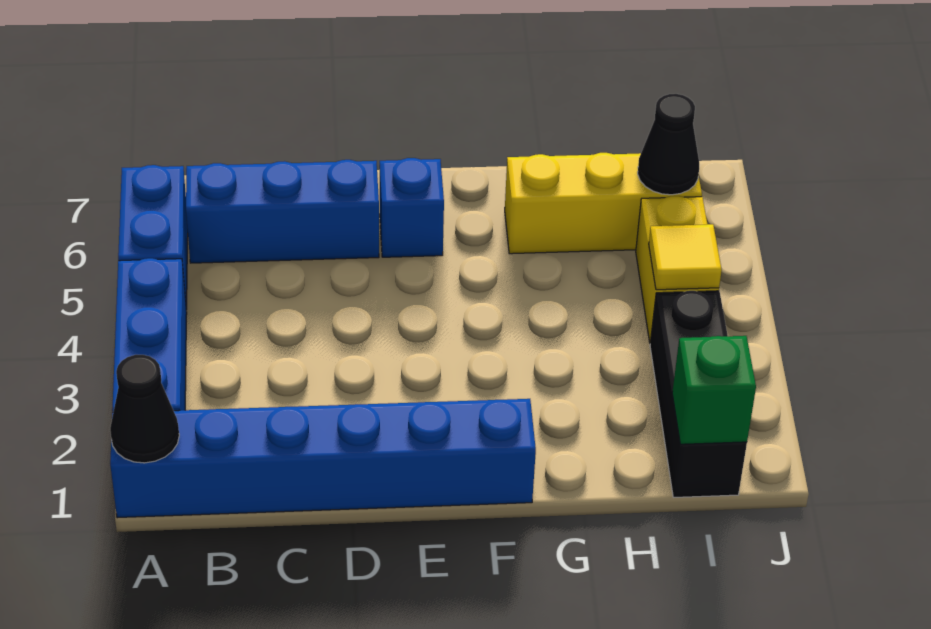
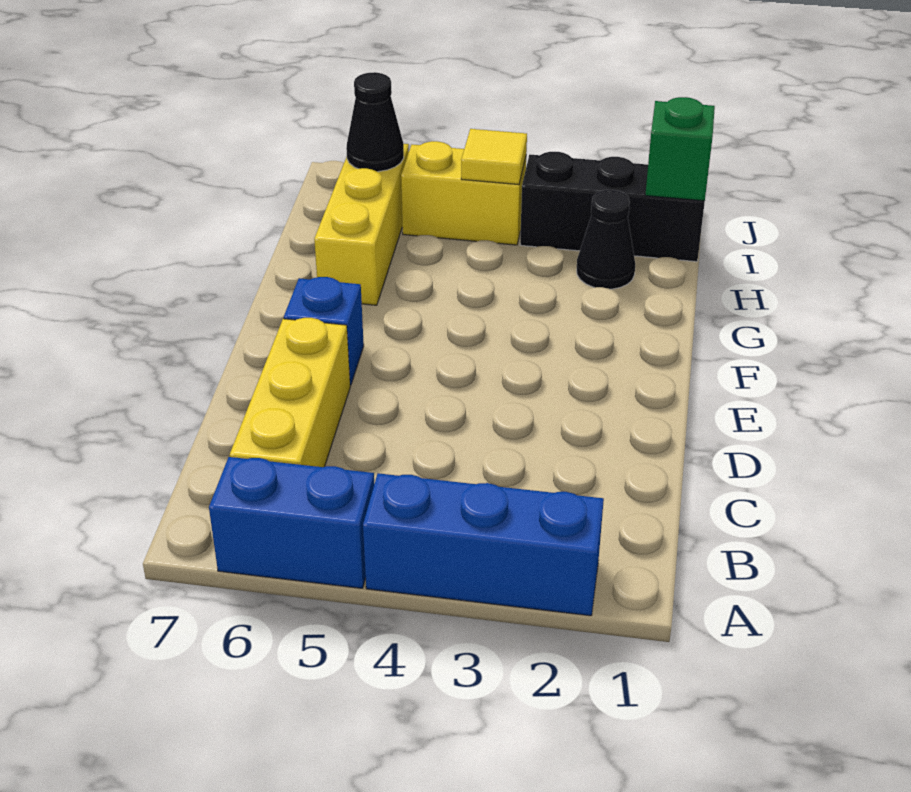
blue brick A1:F1 level 1 -> none
black cone A1 level 2 -> black cone H2 level 1
blue brick B6:D6 level 1 -> yellow brick B6:D6 level 1

